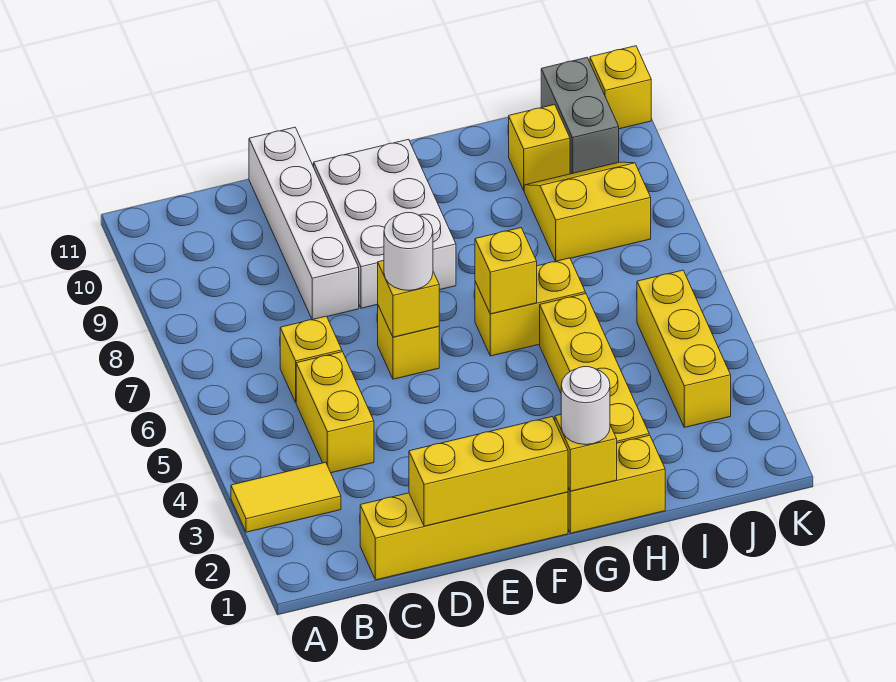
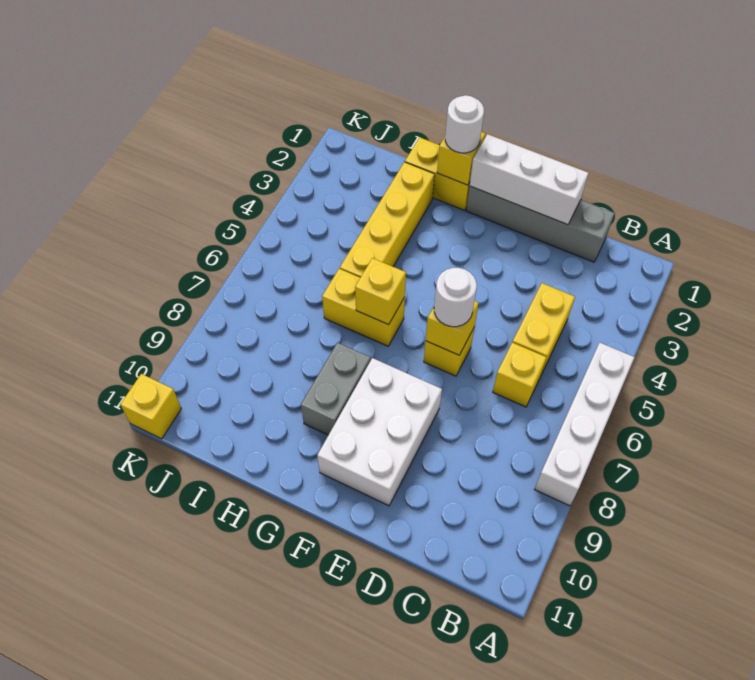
yellow tile A3:B3 level 1 -> none
yellow brick C1:F1 level 1 -> grey brick C1:F1 level 1
yellow brick D1:F1 level 2 -> white brick D1:F1 level 2
white brick D8:D11 level 1 -> white brick A5:A8 level 1
yellow slope I8:J9 level 1 top 8 -> none
yellow brick I10 level 1 -> none
yellow brick J3:J5 level 1 -> none
grey brick J10:J11 level 1 -> grey brick G8:G9 level 1

